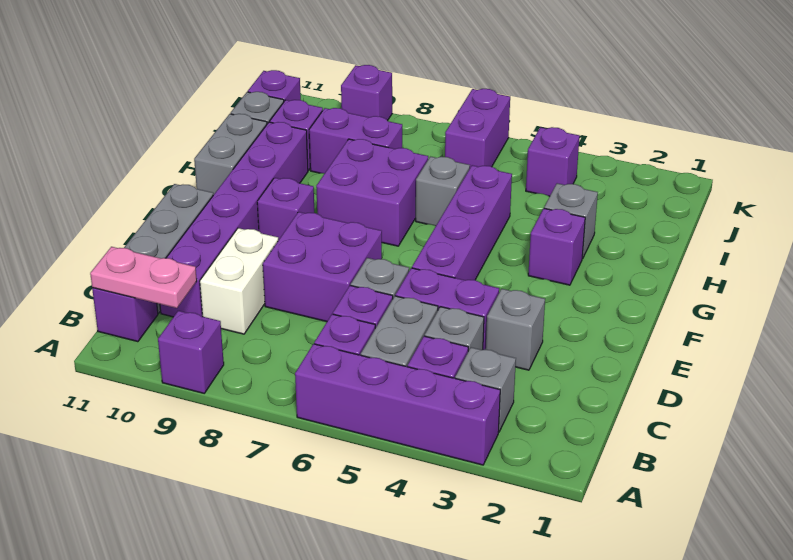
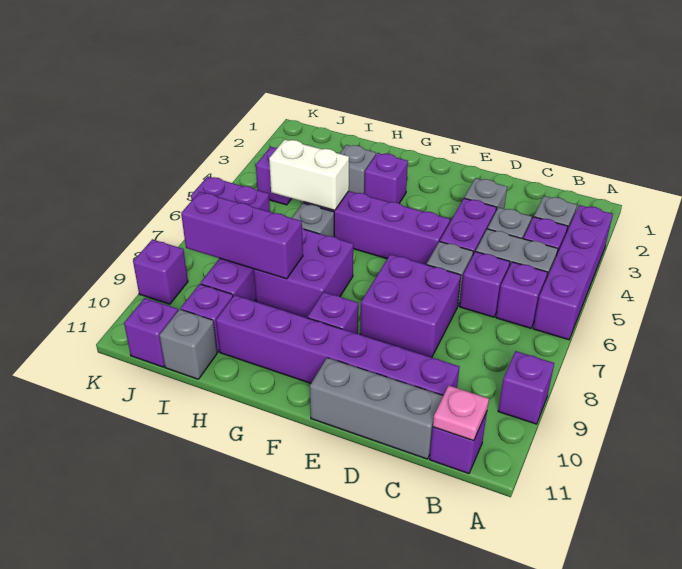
pink plate B10:B11 level 2 -> pink plate B11 level 2
white brick C9:D9 level 1 -> white brick H5:I5 level 2
grey brick G11:H11 level 1 -> none
none -> purple brick H8:J8 level 2

